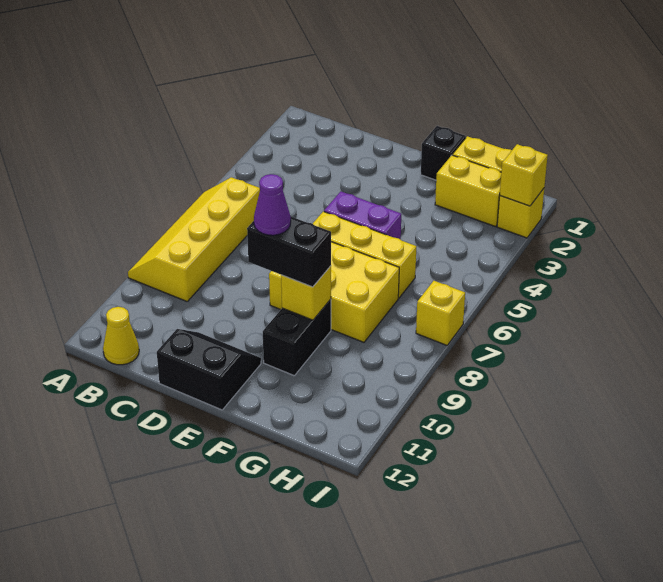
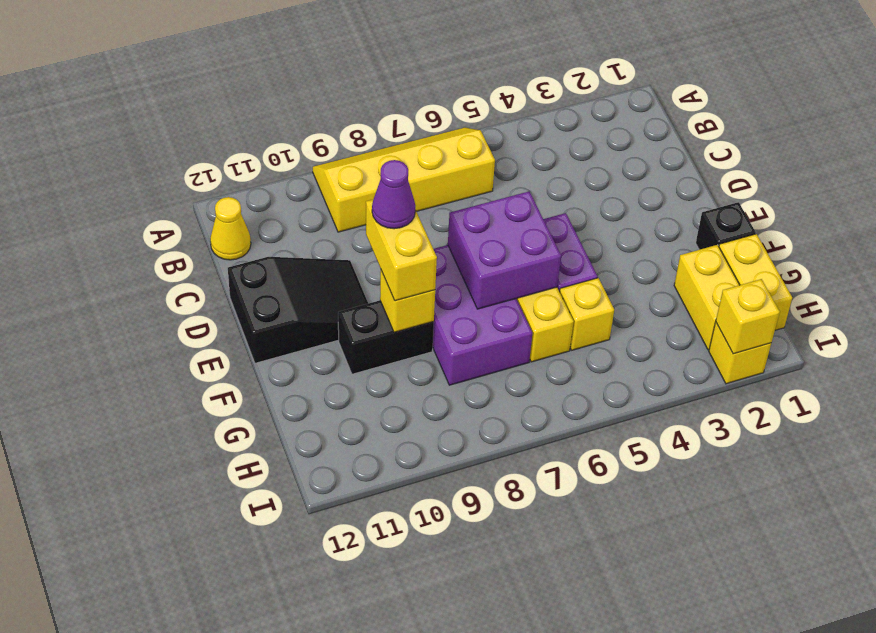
black slope D11:E12 level 1 top 12 -> black slope D10:E12 level 1 top 12
none -> purple brick E6:F7 level 2
yellow brick E7:G8 level 1 -> purple brick E7:G8 level 1
black brick E9:F9 level 3 -> yellow brick E9:F9 level 3
yellow brick I7 level 1 -> yellow brick G5 level 1

